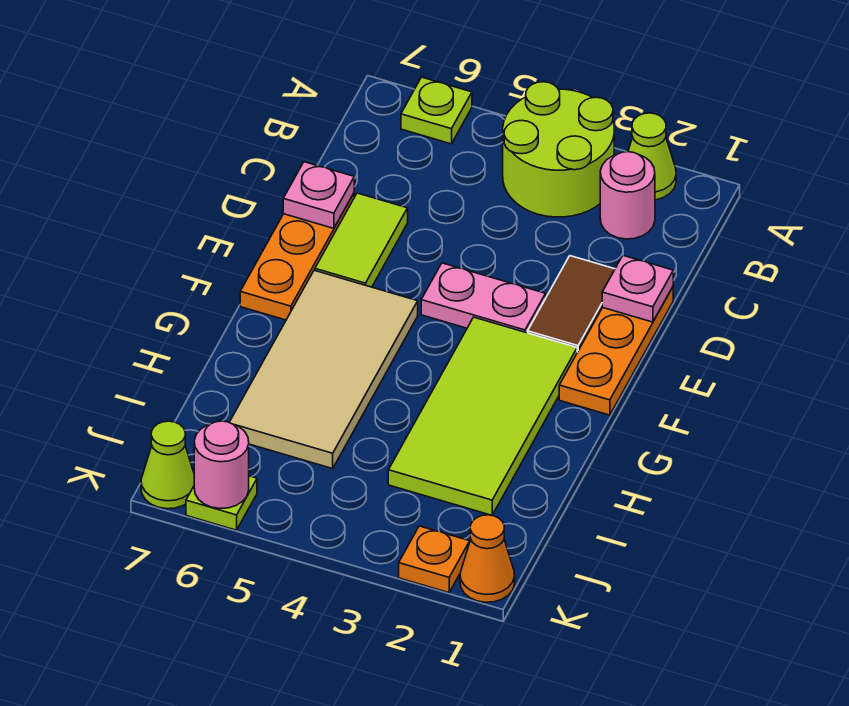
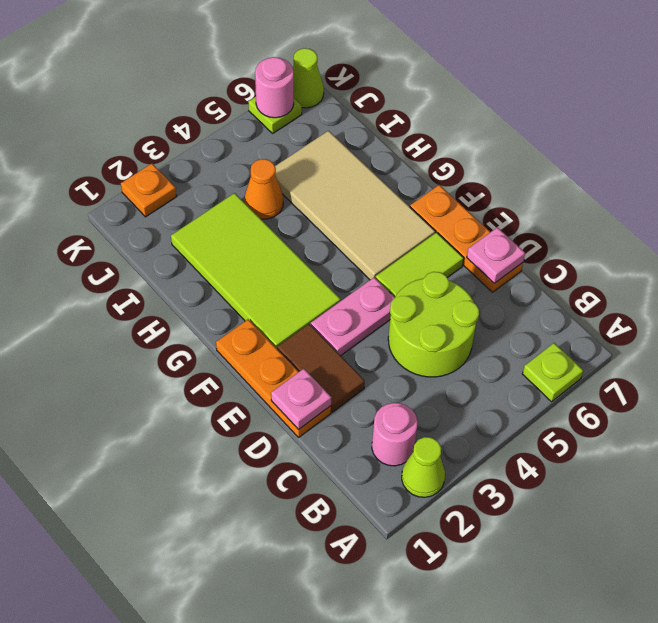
lime round brick A3:B4 level 1 -> lime round brick C4:D5 level 1
lime tile D6:E6 level 1 -> lime tile E5:E6 level 1
orange cone K1 level 1 -> orange cone I4 level 1

